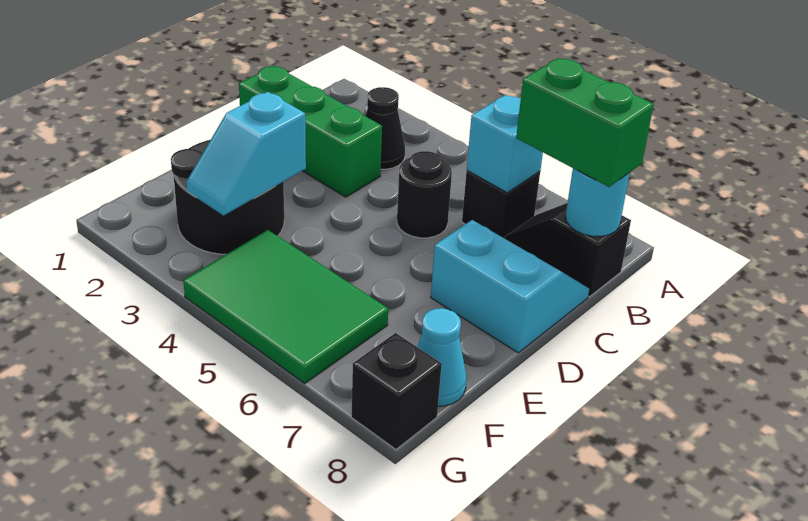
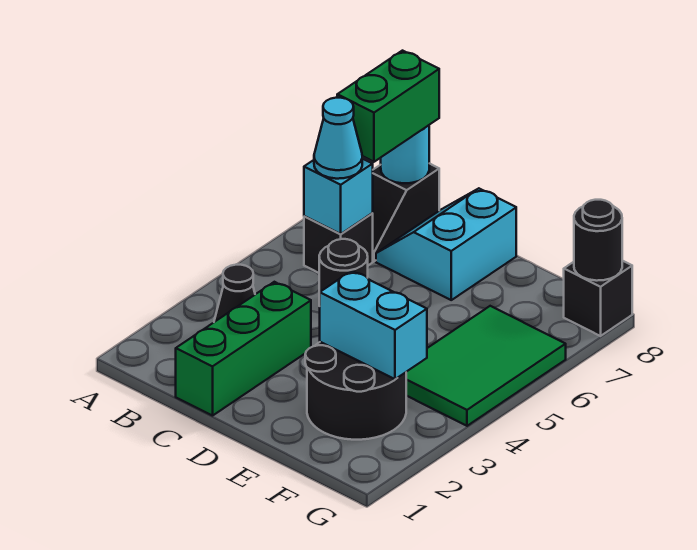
cyan slope E3:F3 level 2 top E -> cyan brick E3:F3 level 2
cyan cone F8 level 1 -> cyan cone B6 level 3
none -> black round brick G8 level 2

